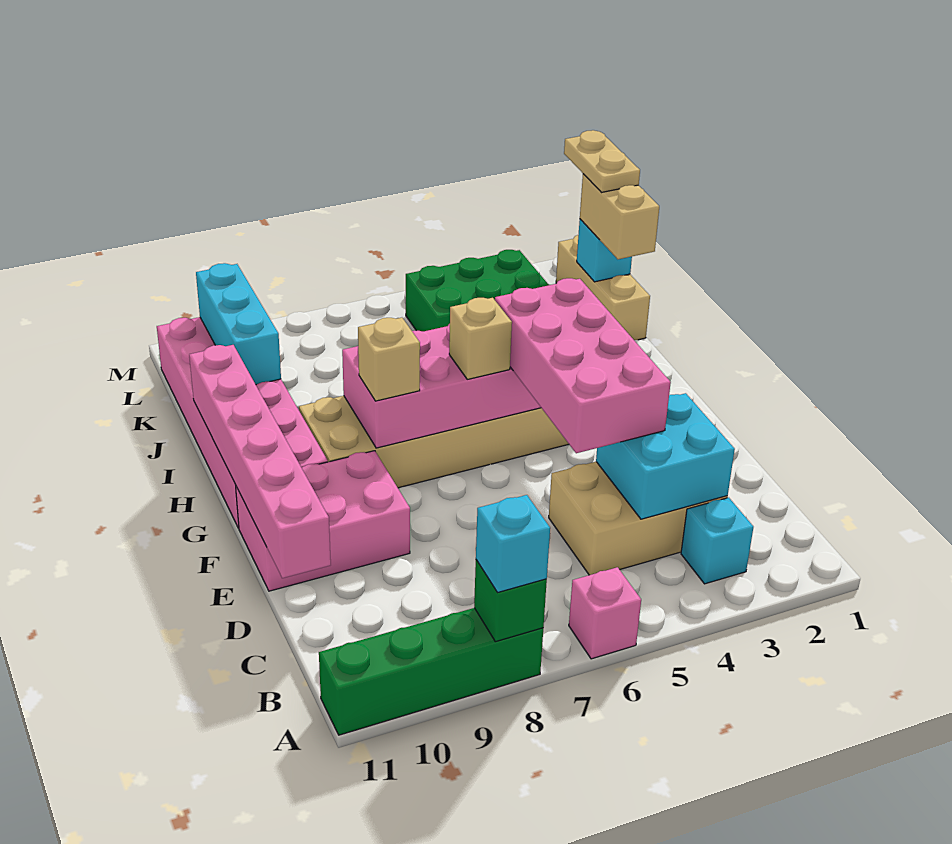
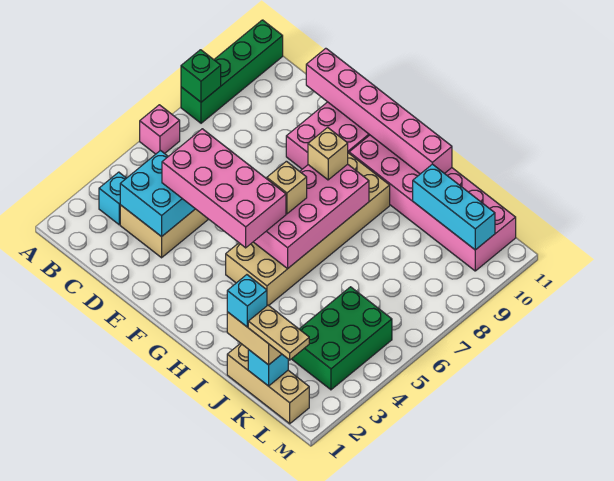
cyan brick A8 level 3 -> cyan brick J1 level 4

